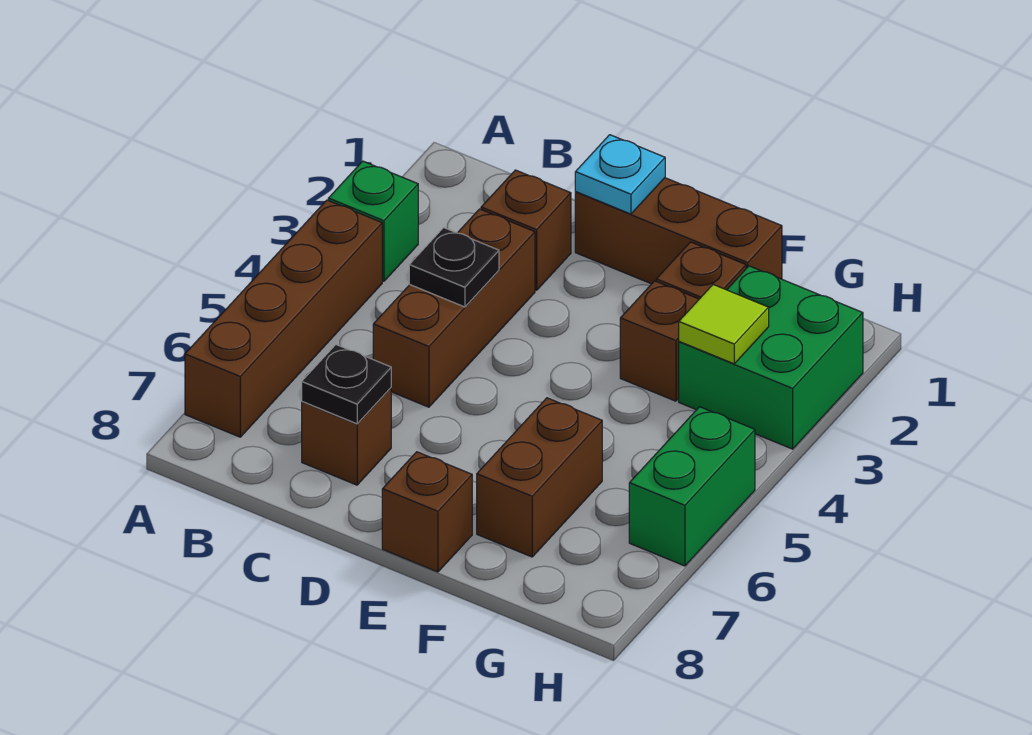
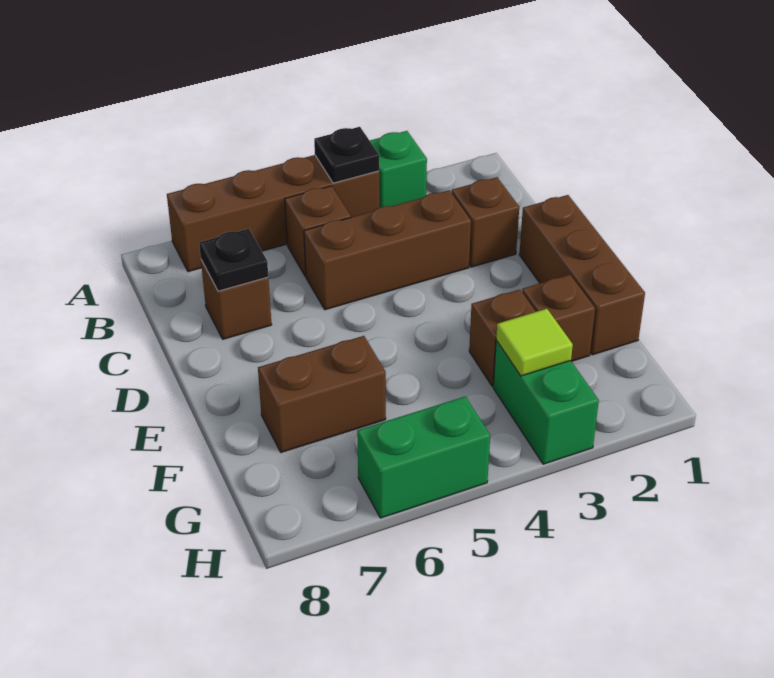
black plate C4 level 2 -> black plate A4 level 2
cyan plate D1 level 2 -> none
brown brick E8 level 1 -> brown brick B5 level 1
green brick G2:H3 level 1 -> green brick G3:H3 level 1

